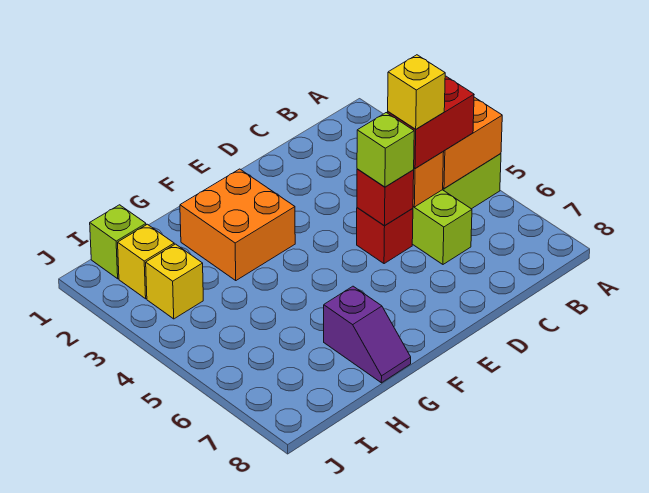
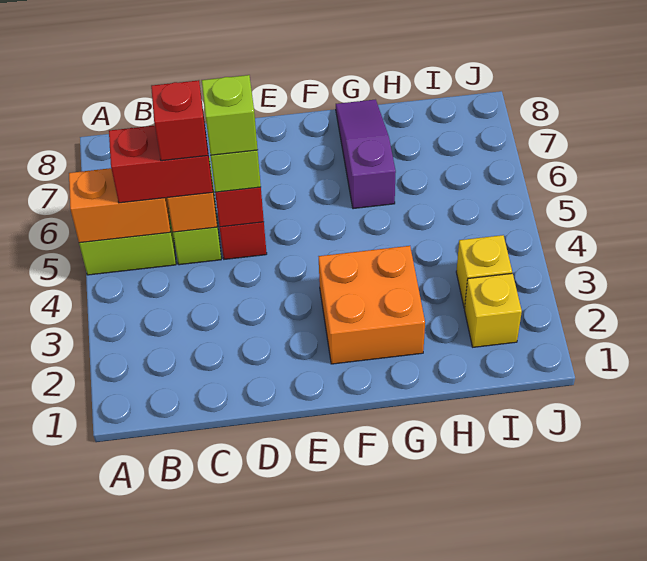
yellow brick C5 level 4 -> red brick C5 level 4
purple slope G7:G8 level 1 top 7 -> purple slope G6:G8 level 1 top 6
lime brick I1 level 1 -> lime brick D5 level 4

